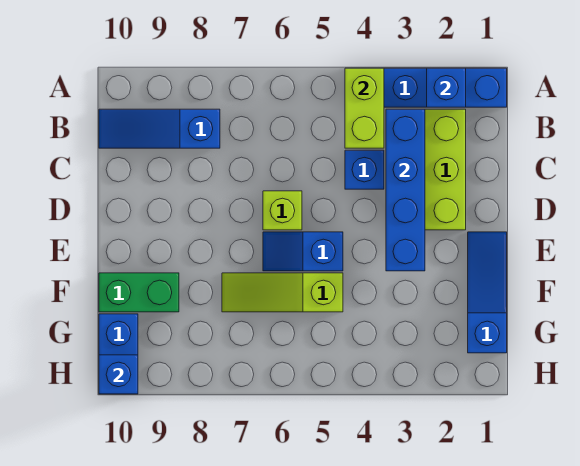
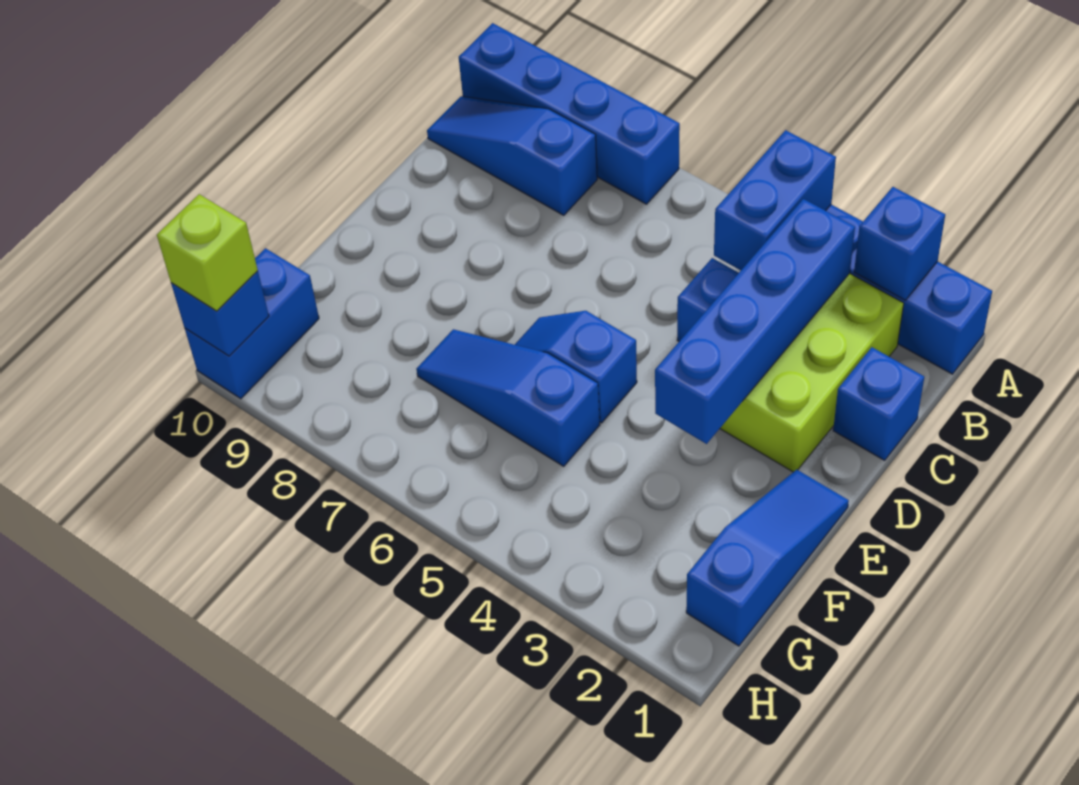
lime brick A4:B4 level 2 -> blue brick A4:B4 level 2
none -> blue brick A7:A10 level 1
none -> blue brick C1 level 1
lime brick D6 level 1 -> lime brick H10 level 3
lime slope F5:F7 level 1 top 5 -> blue slope F5:F7 level 1 top 5
green brick F9:F10 level 1 -> none

